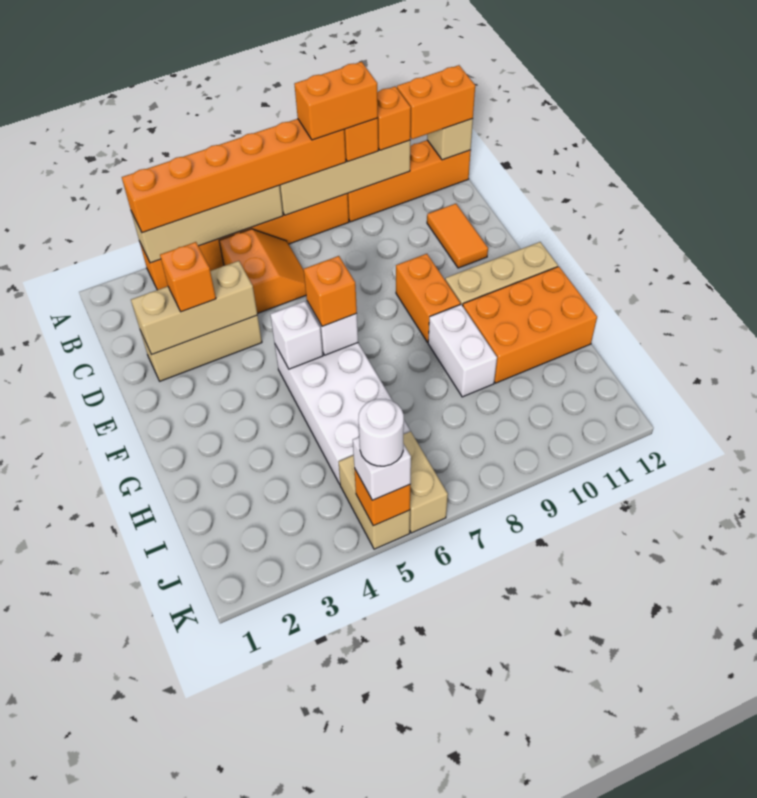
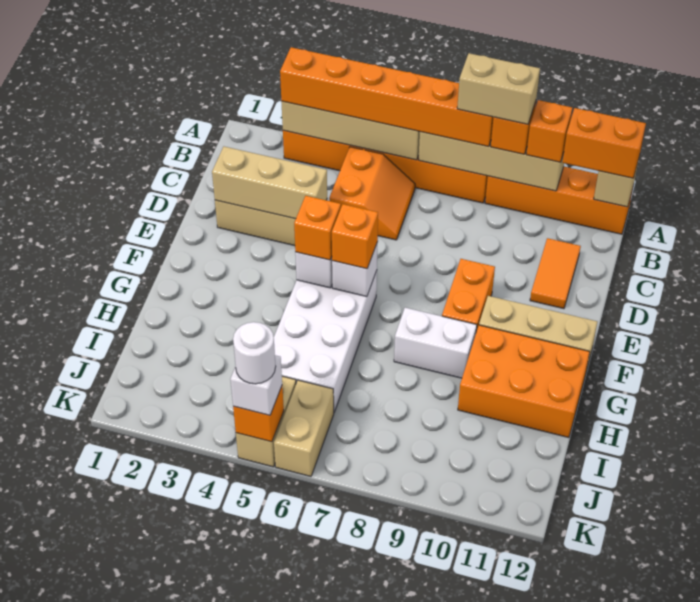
orange brick A8:A9 level 4 -> tan brick A8:A9 level 4
orange brick D3 level 3 -> orange brick F5 level 3
white brick G9:H9 level 1 -> white brick G8:G9 level 1

